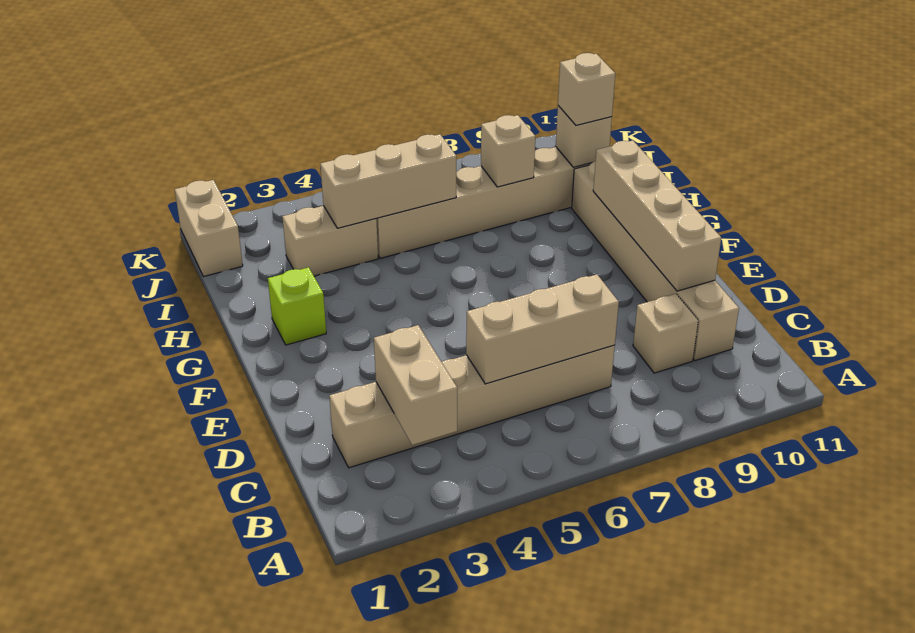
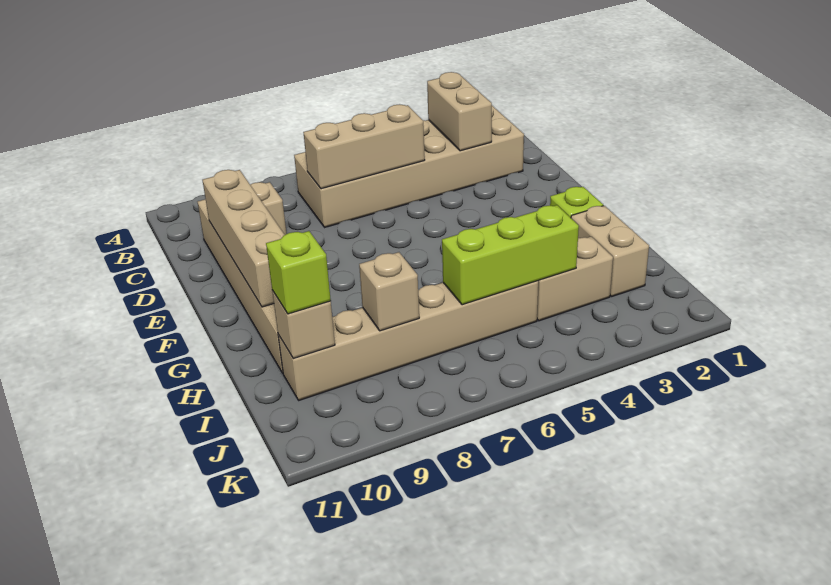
tan brick C2:C7 level 1 -> tan brick B2:C7 level 1
tan brick I4:I6 level 2 -> lime brick I4:I6 level 2
tan brick I10 level 3 -> lime brick I10 level 3
tan brick J1:K1 level 1 -> tan brick H2:I2 level 1

